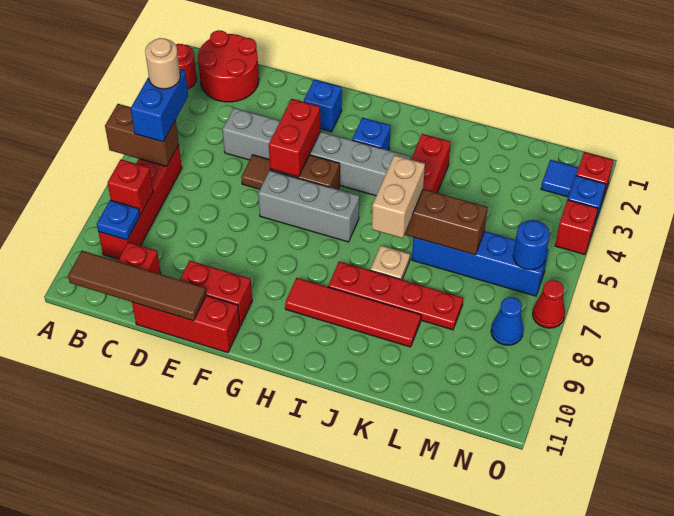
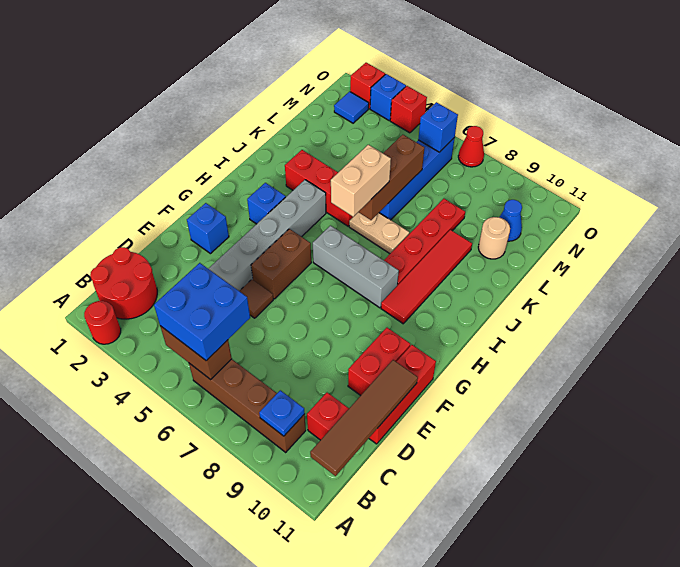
brown brick A6:B6 level 2 -> brown brick B5:B6 level 2
blue brick B5:B6 level 3 -> blue brick B5:C6 level 3
tan round brick B5 level 4 -> tan round brick L10 level 1
red brick B6:B9 level 1 -> brown brick B6:B9 level 1
red brick B8 level 2 -> none
red brick F4:F5 level 2 -> none
grey brick F6:H6 level 1 -> grey brick H6:H8 level 1
tan brick J6:J7 level 3 -> tan brick I6:J6 level 3
tan plate J7 level 1 -> tan plate J6:J7 level 1
blue round brick N6 level 2 -> blue brick N6 level 2
blue cone N8 level 1 -> blue cone M10 level 1

